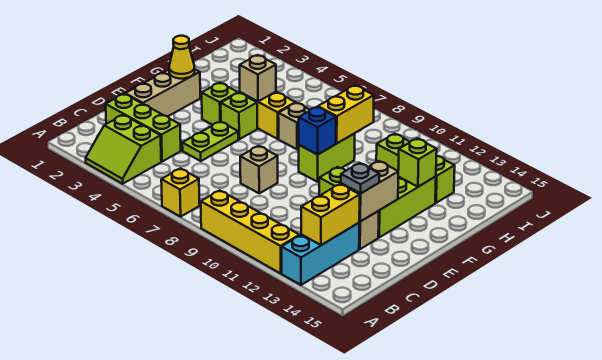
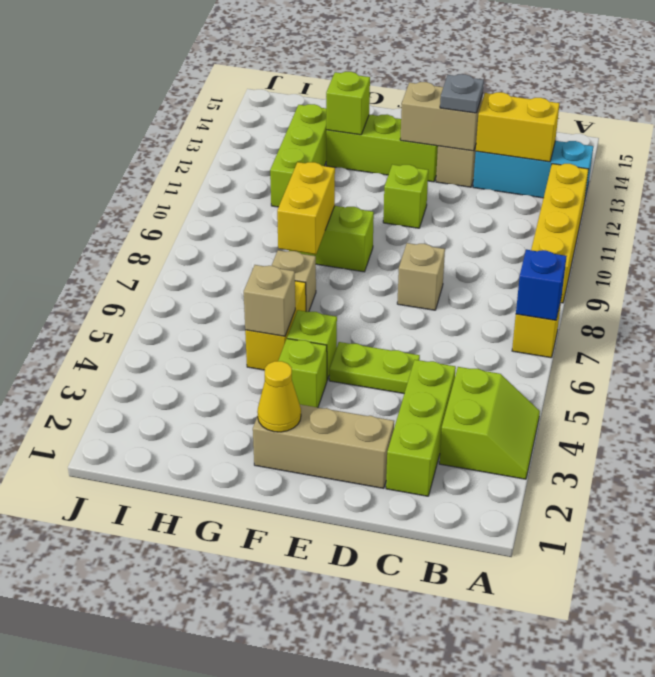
blue brick F9 level 2 -> blue brick A7 level 2
yellow brick G9:H9 level 2 -> yellow brick G8:G9 level 2

